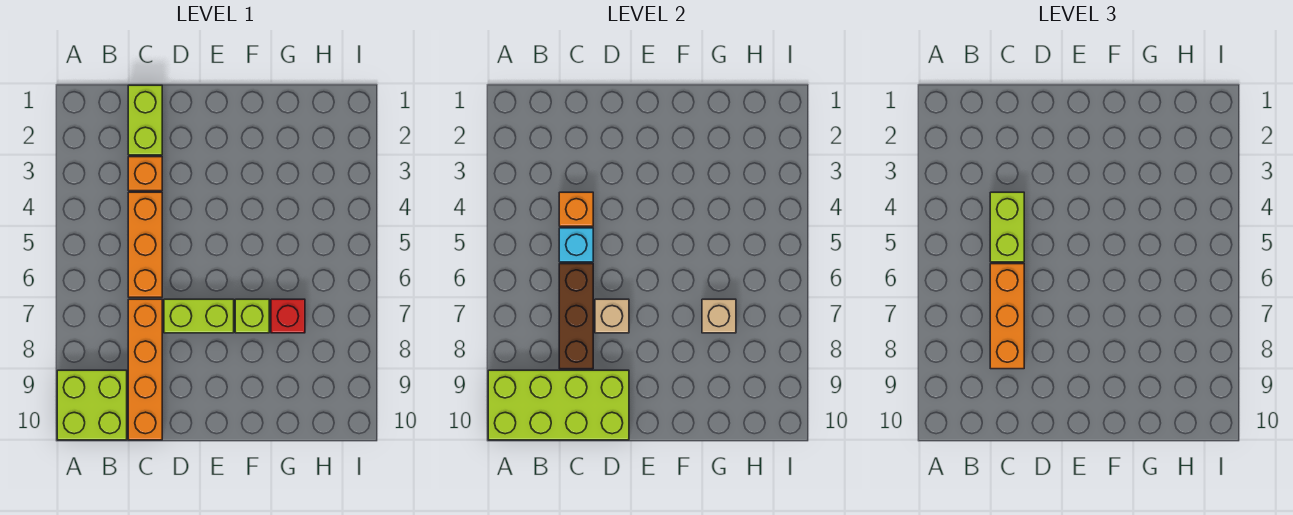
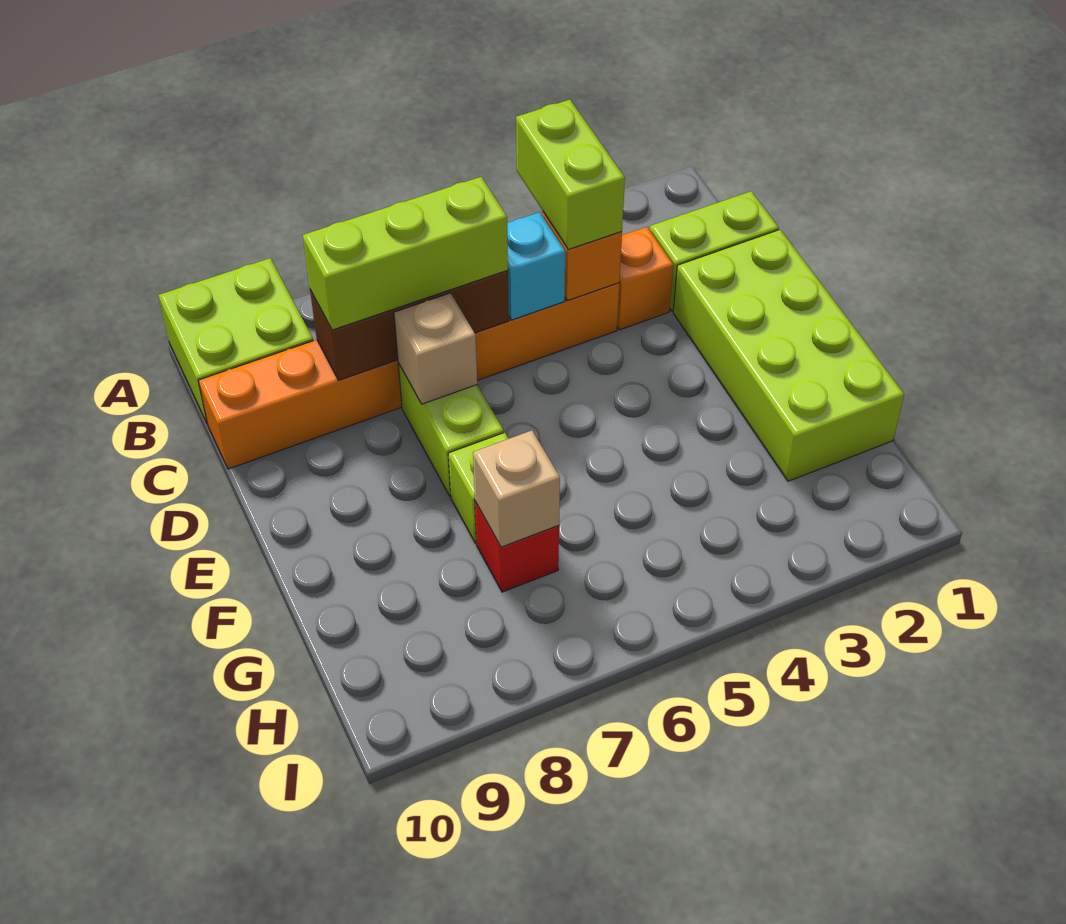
lime brick A9:D10 level 2 -> lime brick D1:G2 level 1
lime brick C4:C5 level 3 -> lime brick B4:C4 level 3
orange brick C6:C8 level 3 -> lime brick C6:C8 level 3

